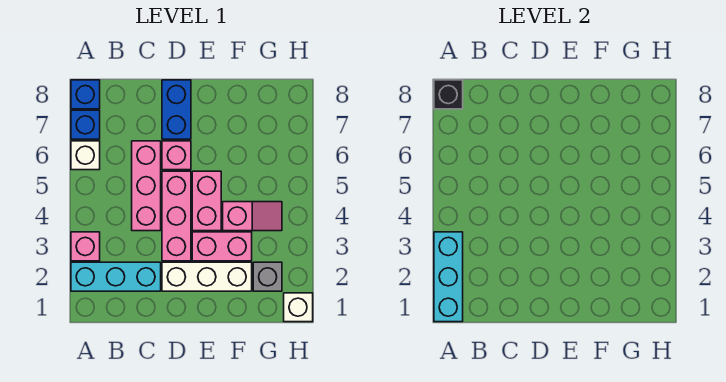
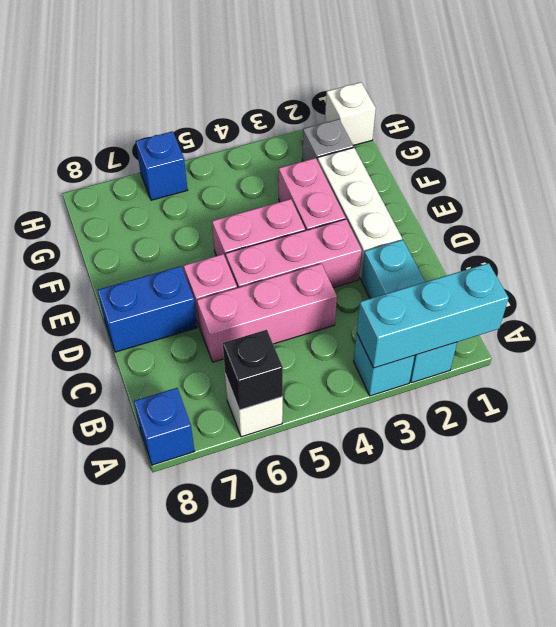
pink brick A3 level 1 -> cyan brick A3 level 1
blue brick A7 level 1 -> blue brick H6 level 1
black brick A8 level 2 -> black brick A6 level 2
pink slope F4:G4 level 1 top F -> none

